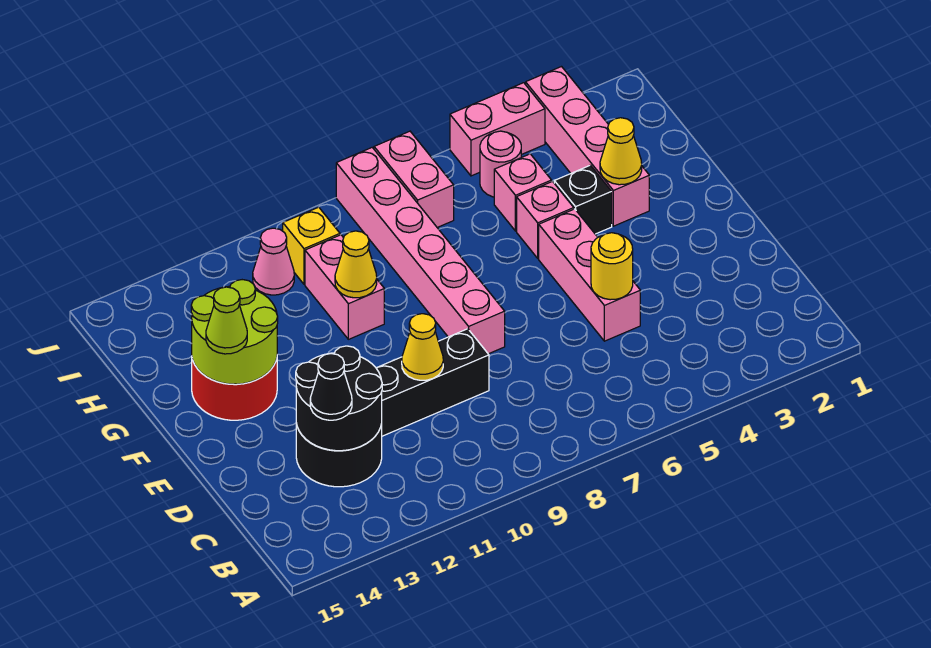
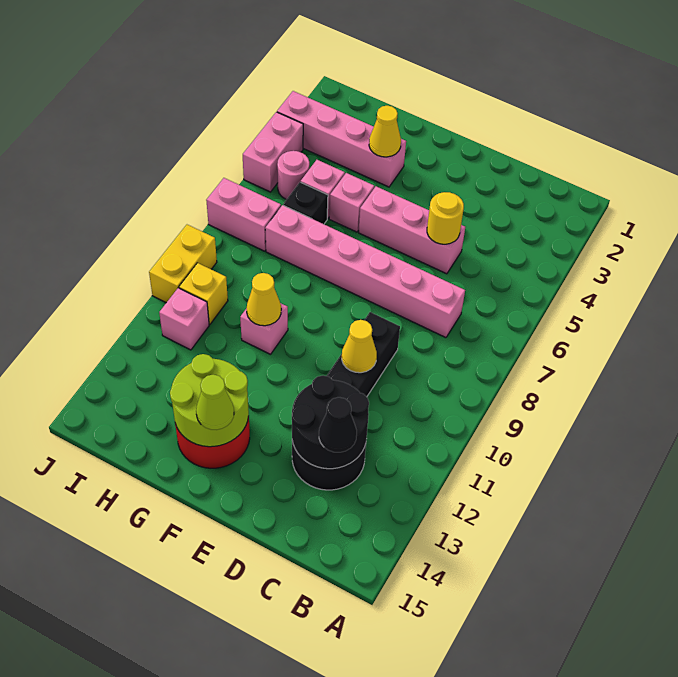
pink brick E8:J8 level 1 -> pink brick C7:H7 level 1
black brick G4 level 1 -> black brick H6 level 1
pink brick G10:H10 level 1 -> pink brick G10 level 1
pink cone I11 level 1 -> pink brick I11 level 1
none -> yellow brick J9:J10 level 1

